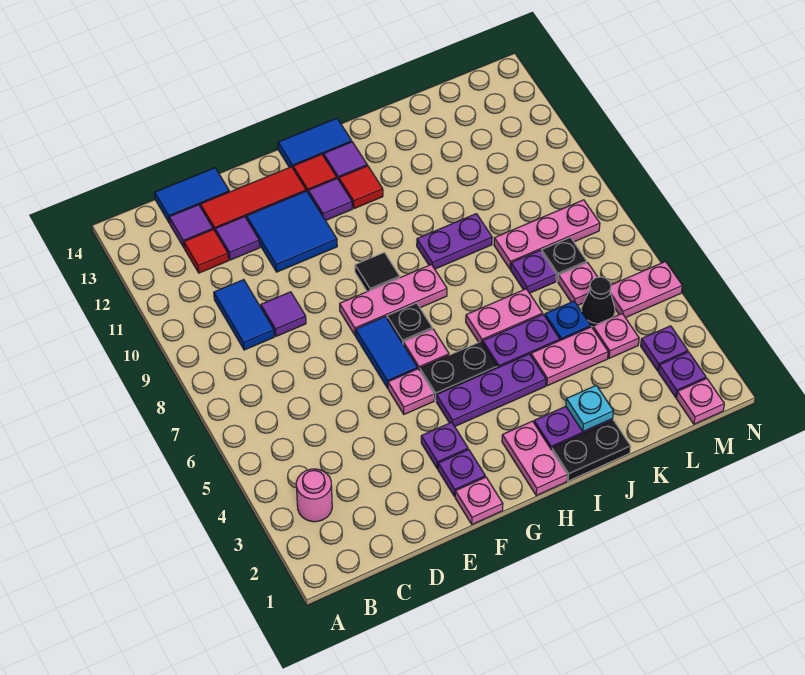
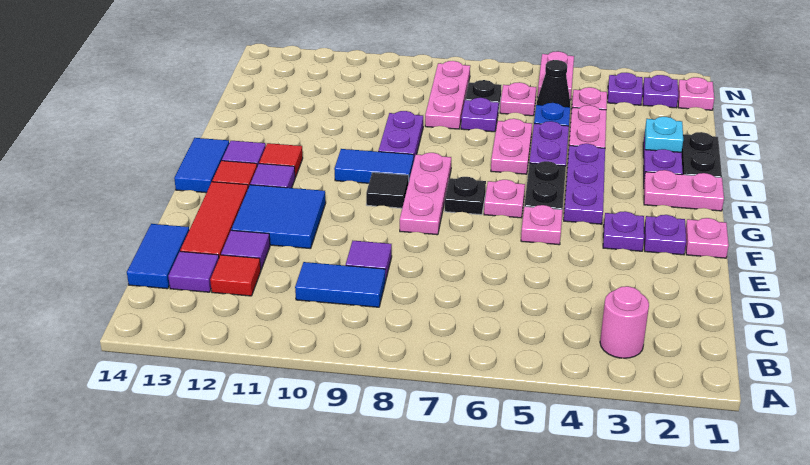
blue tile F6:F7 level 1 -> blue tile H9:H10 level 1

